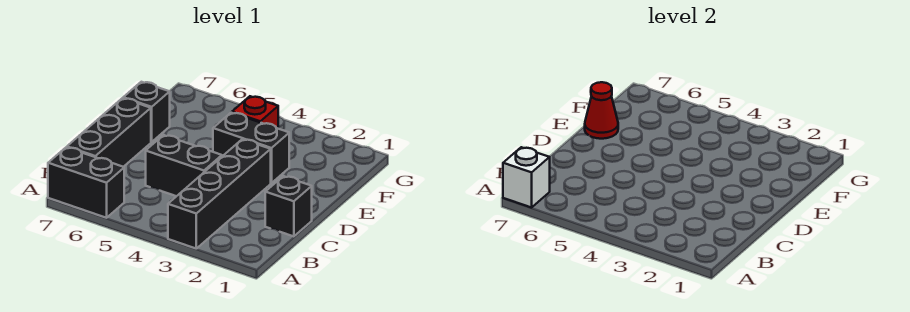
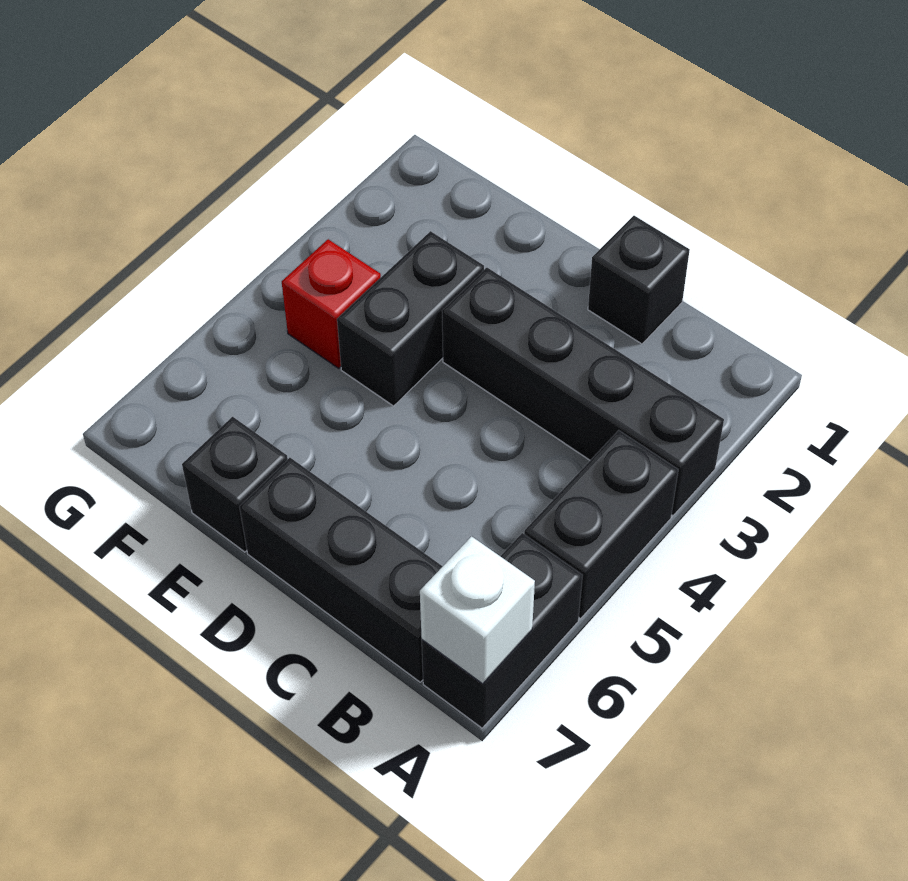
black brick C4:C5 level 1 -> black brick A4:A5 level 1
red cone E7 level 2 -> none

